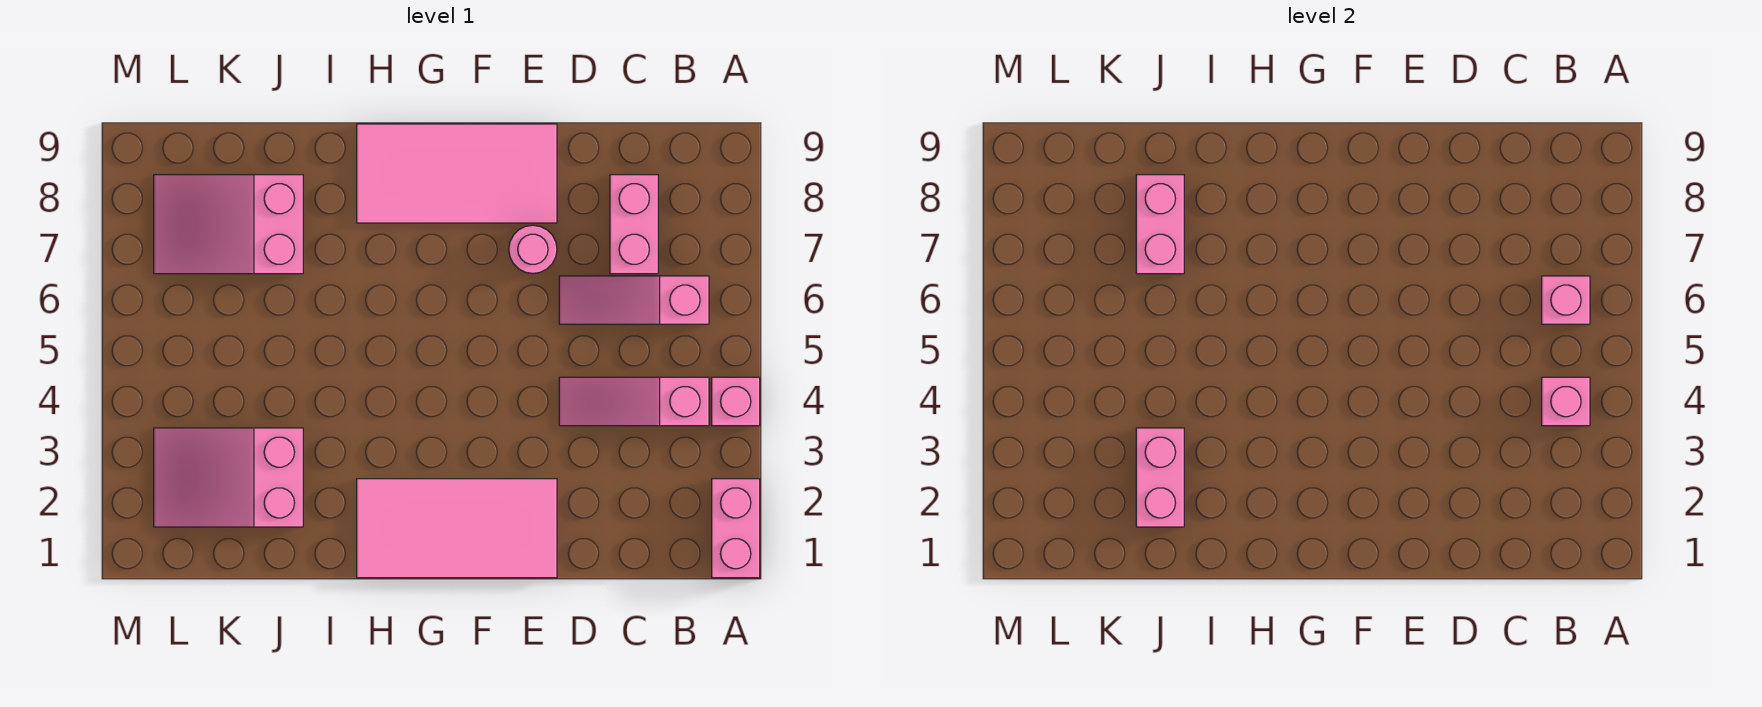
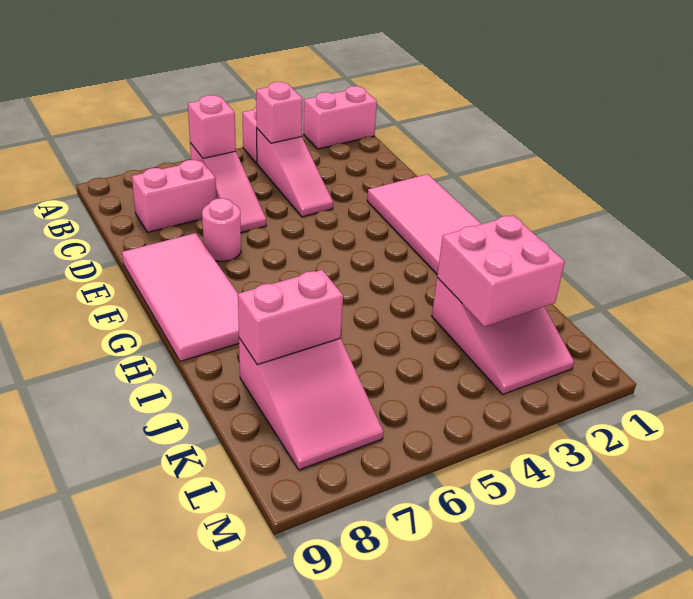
pink brick J2:J3 level 2 -> pink brick J2:K3 level 2

